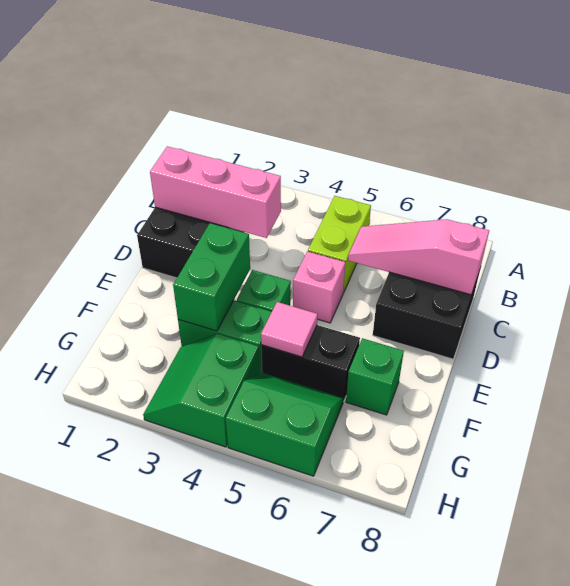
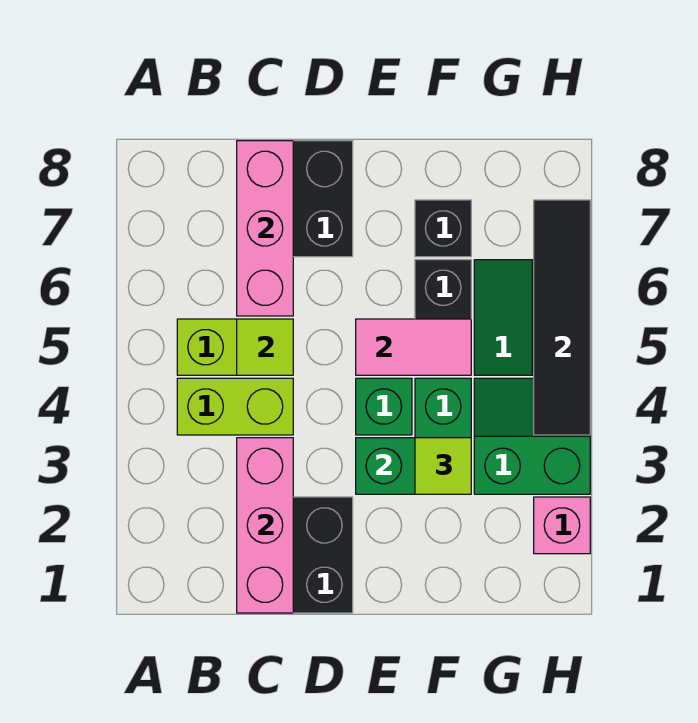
none -> lime brick B4:C4 level 1
none -> lime tile C5 level 2
pink slope C6:C8 level 2 top 8 -> pink brick C6:C8 level 2
pink brick D5 level 1 -> pink brick H2 level 1
none -> lime tile F3 level 3
pink tile F5 level 2 -> pink tile E5:F5 level 2
green brick F7 level 1 -> black brick F7 level 1
green slope G3:H4 level 1 top 4 -> green slope G3:H4 level 1 top 3
none -> black tile H4:H7 level 2

